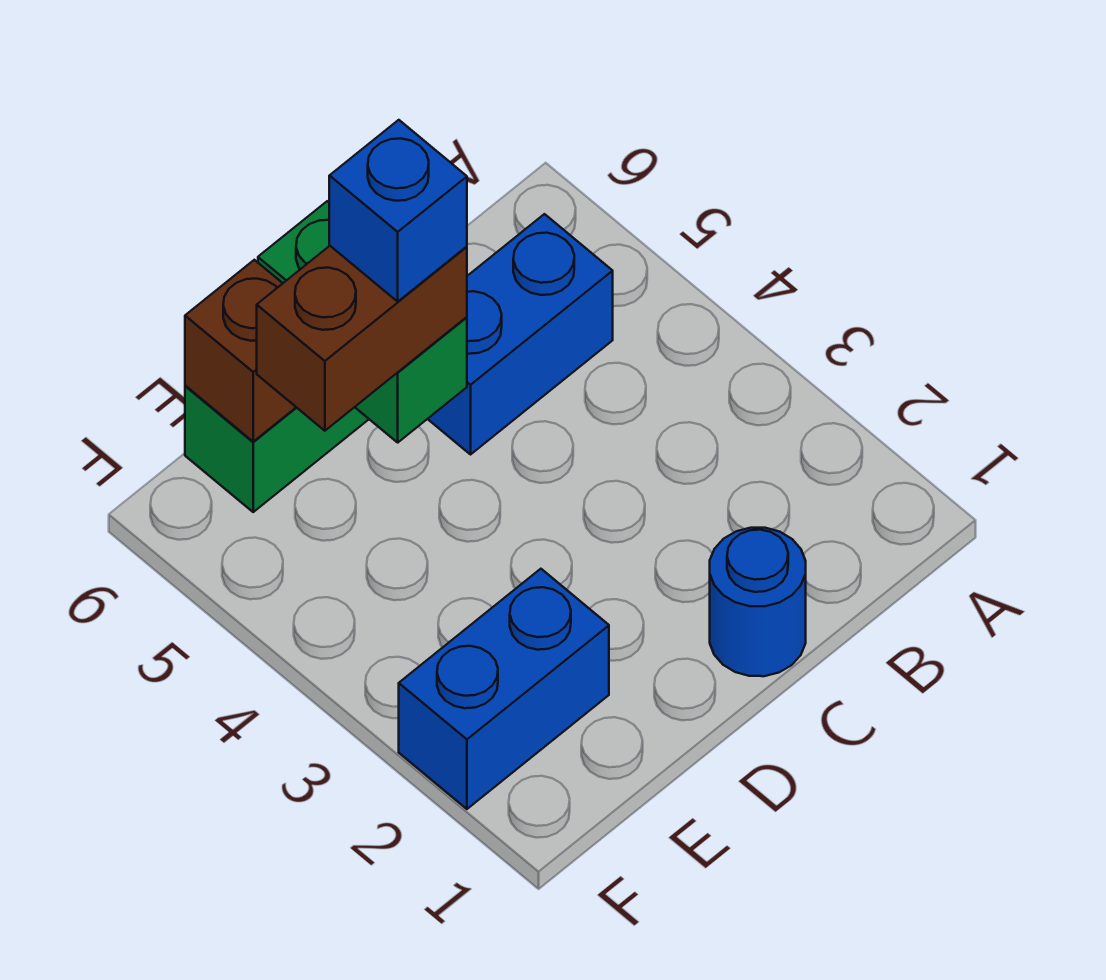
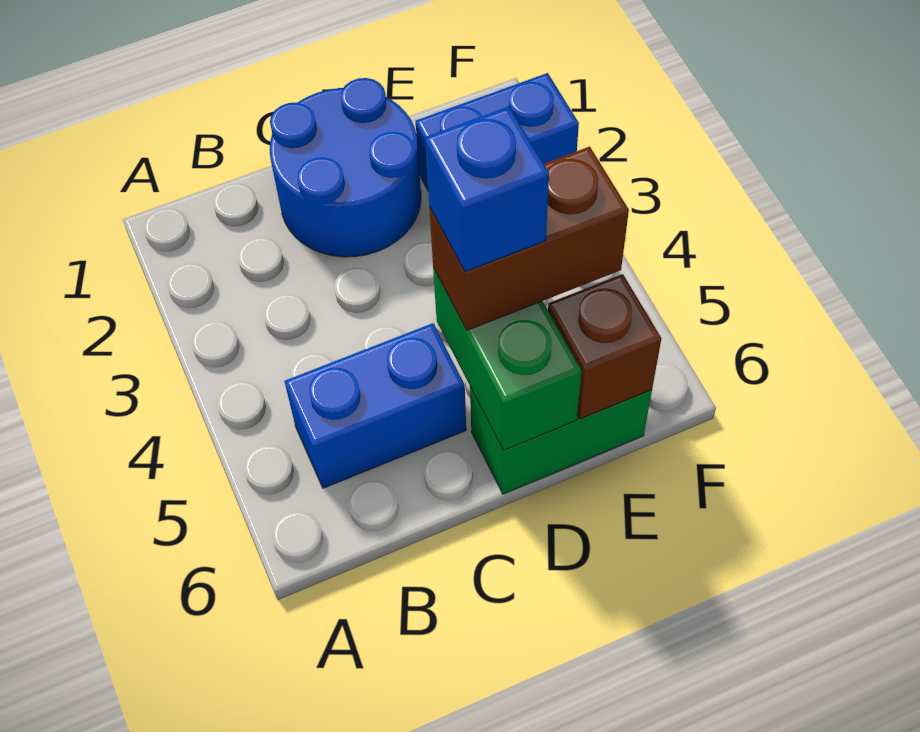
blue round brick C1 level 1 -> blue round brick C1:D2 level 1

